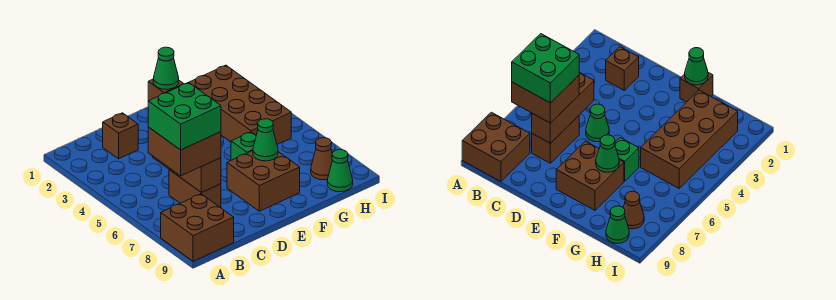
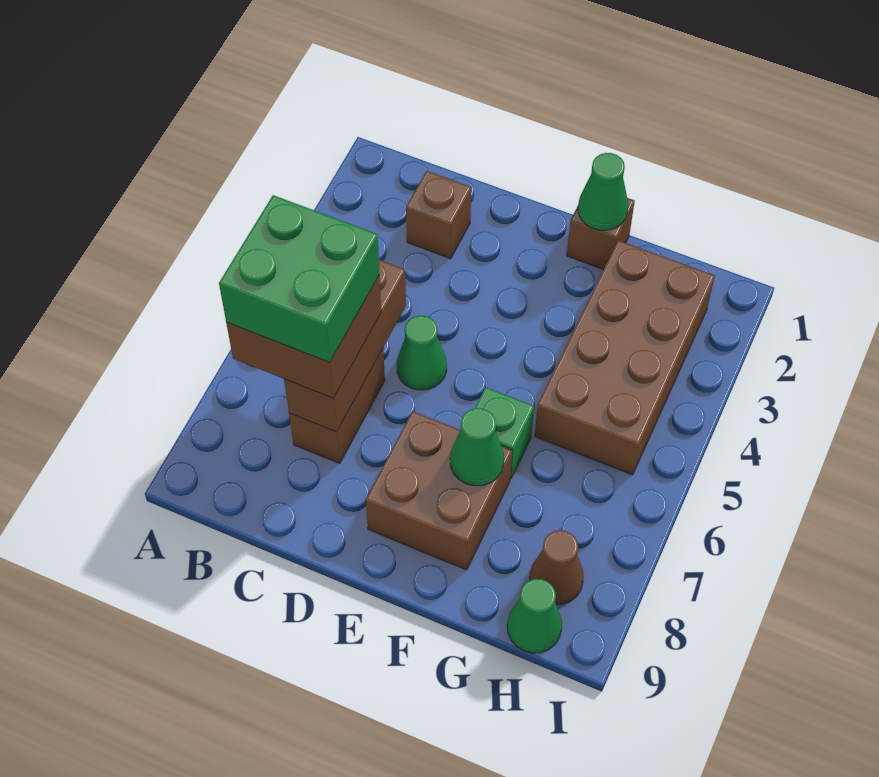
brown brick A8:B9 level 1 -> none

